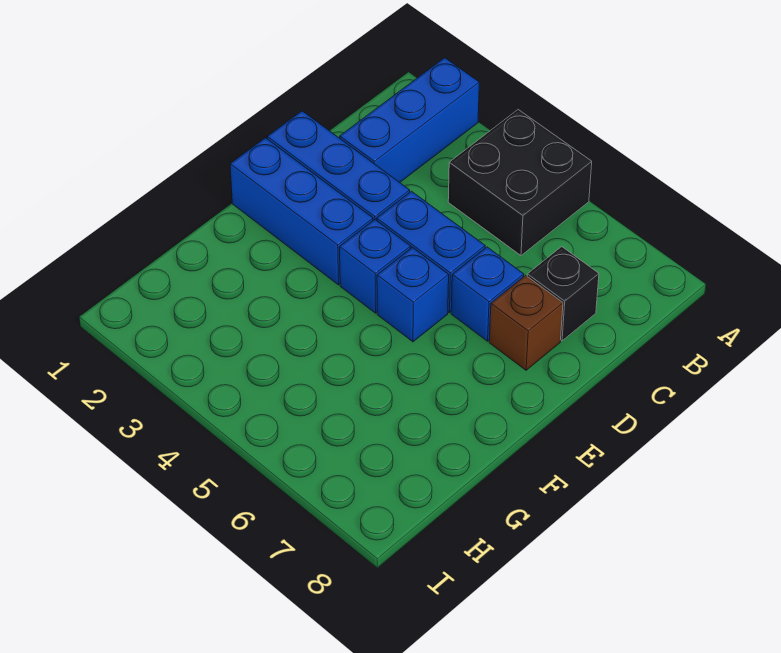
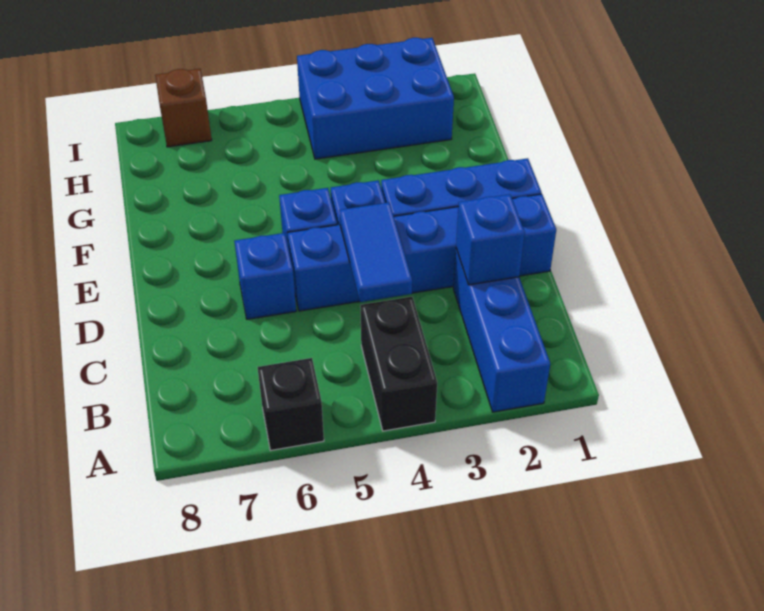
black brick A4:B5 level 1 -> black brick A4:B4 level 1
none -> blue brick C2 level 2
none -> blue tile C4:D4 level 2
black brick C7 level 1 -> black brick A6 level 1
brown brick D7 level 1 -> brown brick I7 level 1
none -> blue brick H2:I4 level 1

